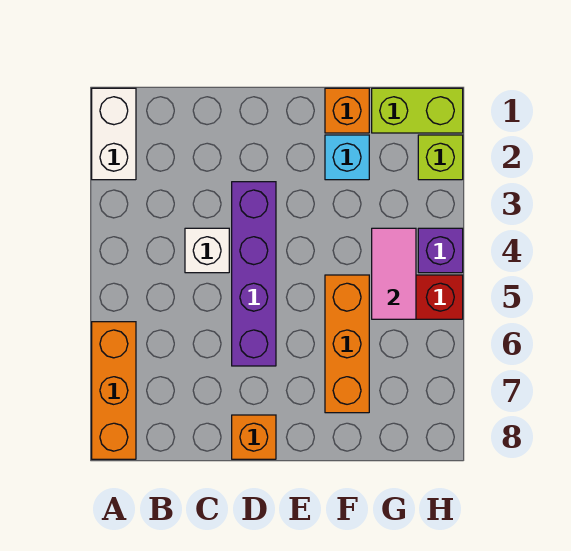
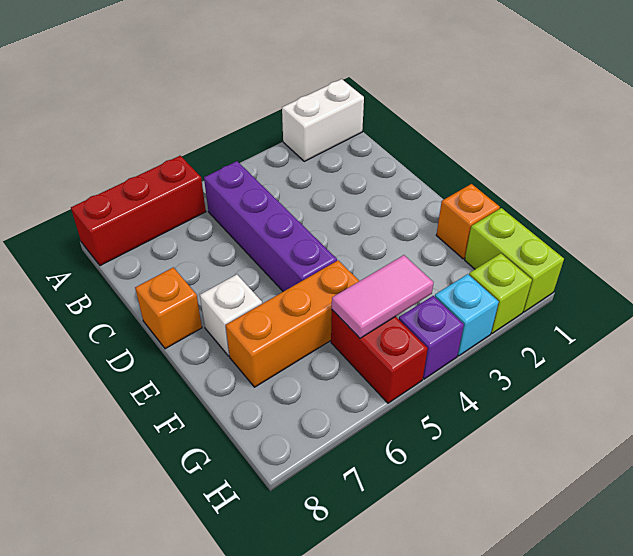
orange brick A6:A8 level 1 -> red brick A6:A8 level 1
white brick C4 level 1 -> white brick E7 level 1
purple brick D3:D6 level 1 -> purple brick B5:E5 level 1
cyan brick F2 level 1 -> cyan brick H3 level 1

